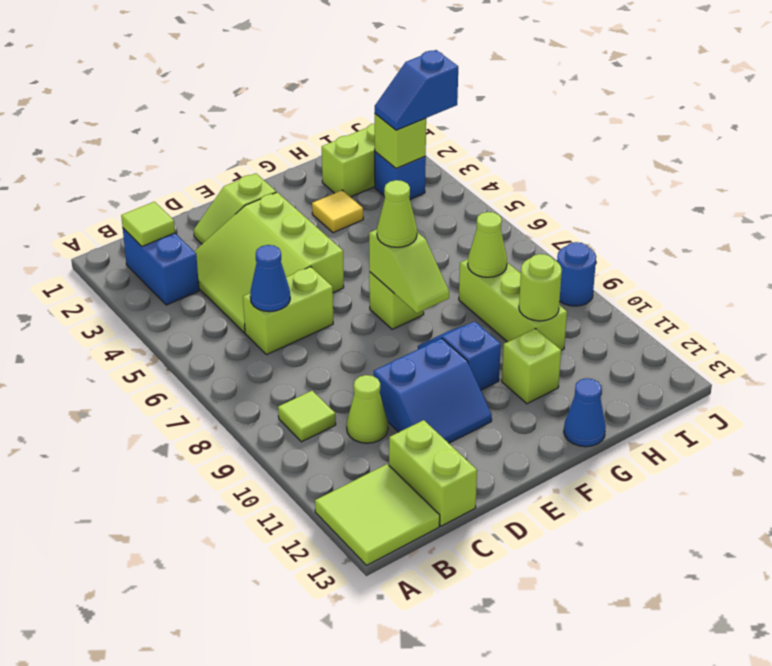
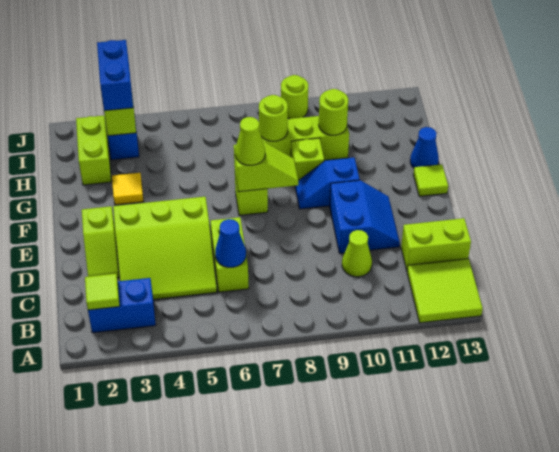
lime tile B9 level 1 -> lime tile F13 level 1
lime brick G11 level 1 -> lime brick G9 level 1
lime cone H8 level 2 -> lime round brick H8 level 2
blue slope I3:J3 level 3 top J -> blue brick I3:J3 level 3
blue round brick J9 level 1 -> lime round brick J9 level 1

